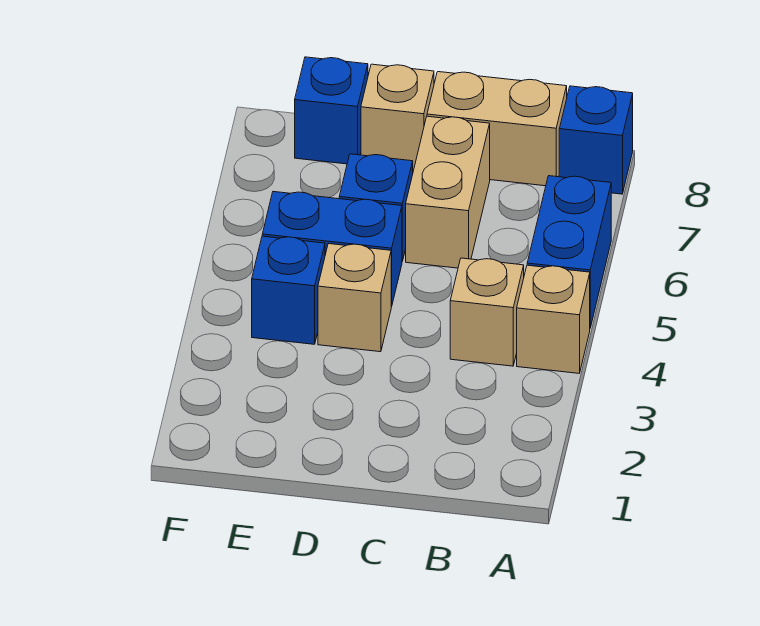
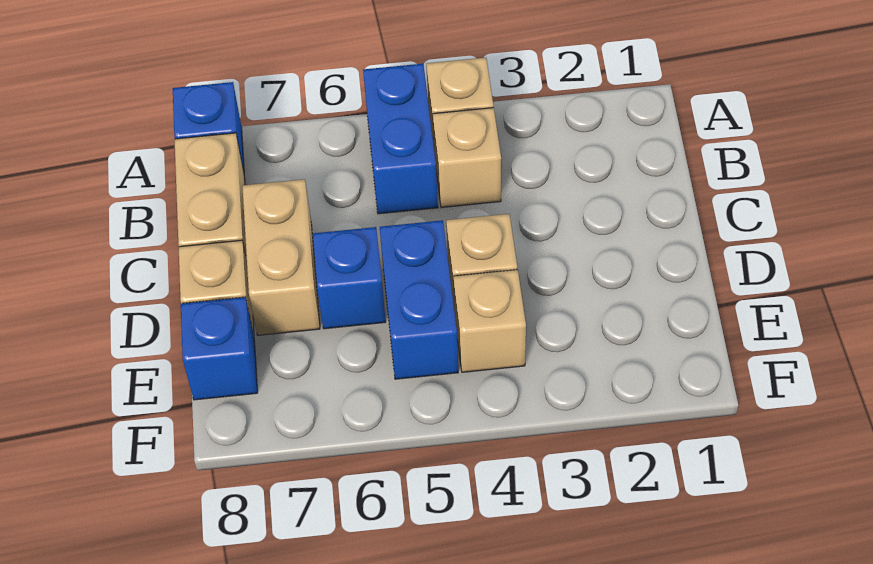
blue brick A5:A6 level 1 -> blue brick A5:B5 level 1
tan brick C6:C7 level 1 -> tan brick C7:D7 level 1
blue brick E4 level 1 -> tan brick E4 level 1

